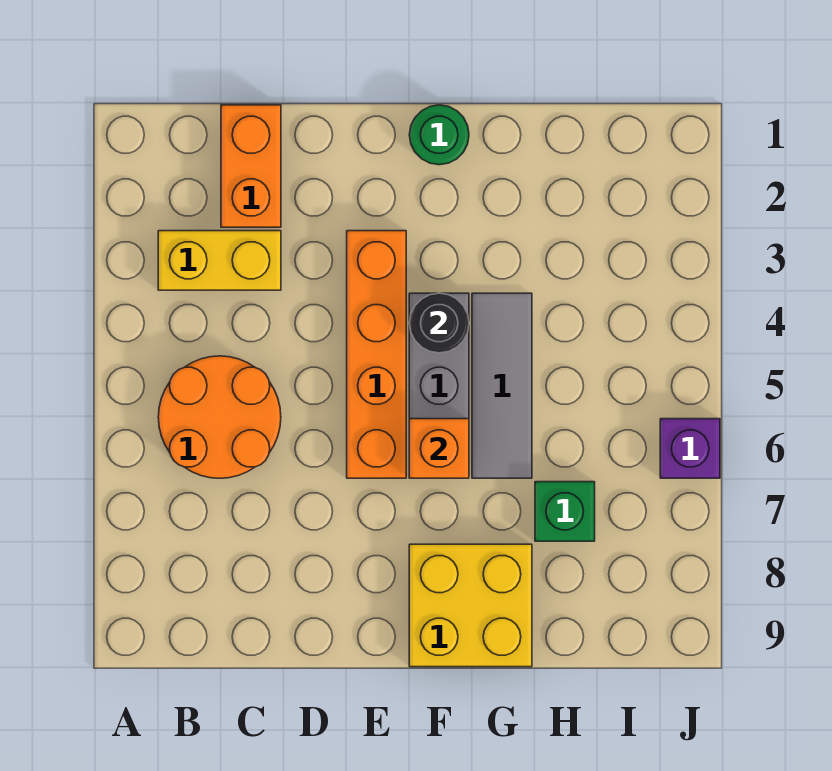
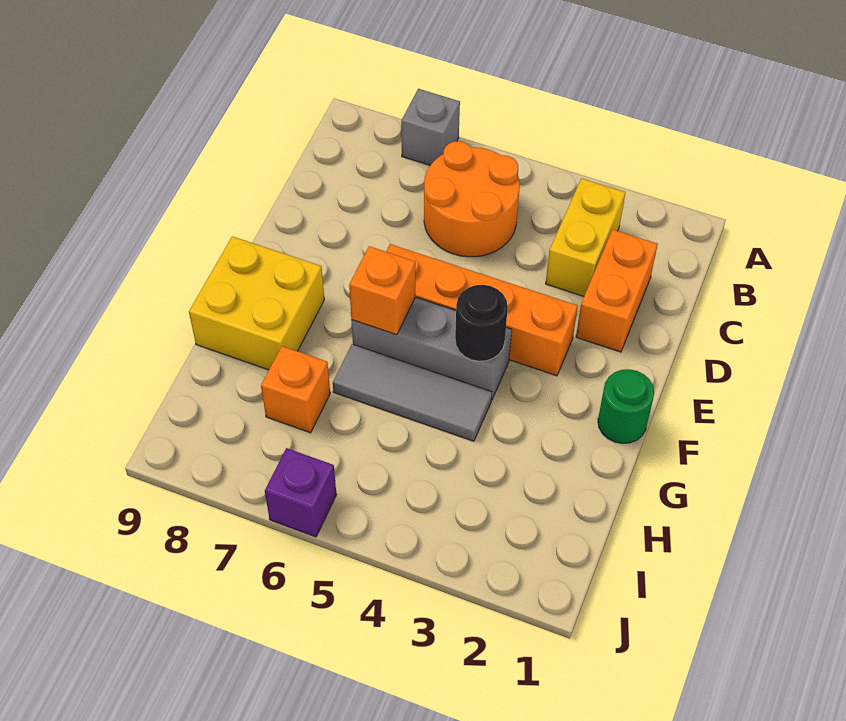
none -> grey brick A7 level 1
orange brick C1:C2 level 1 -> orange brick C2:D2 level 1
green brick H7 level 1 -> orange brick H7 level 1

